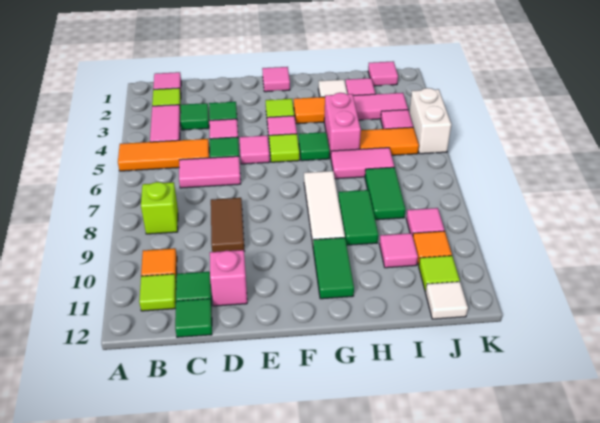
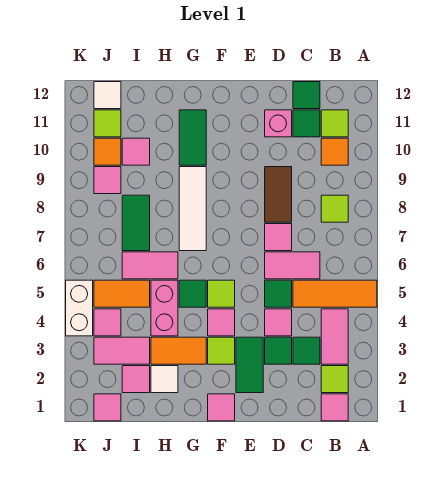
lime brick B8 level 1 -> lime tile B8 level 1
pink tile E5 level 1 -> pink tile D7 level 1
green tile H8:H9 level 1 -> green tile E2:E3 level 1

